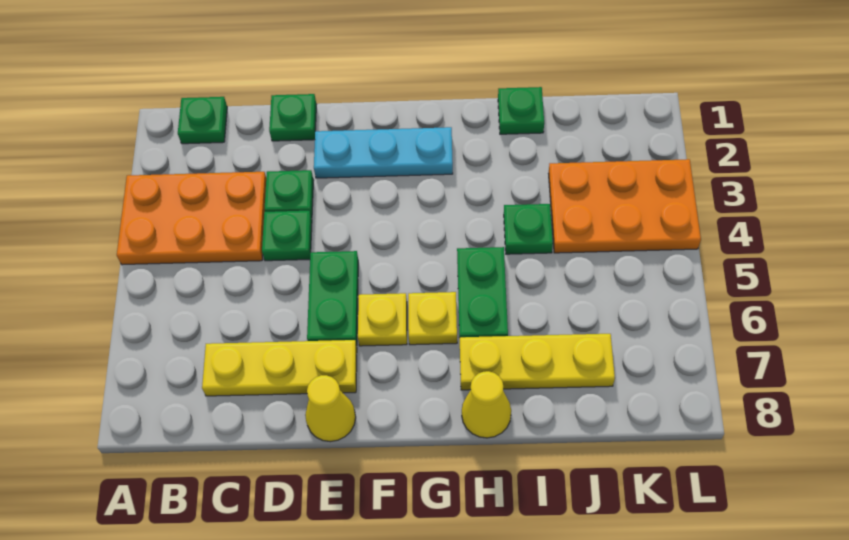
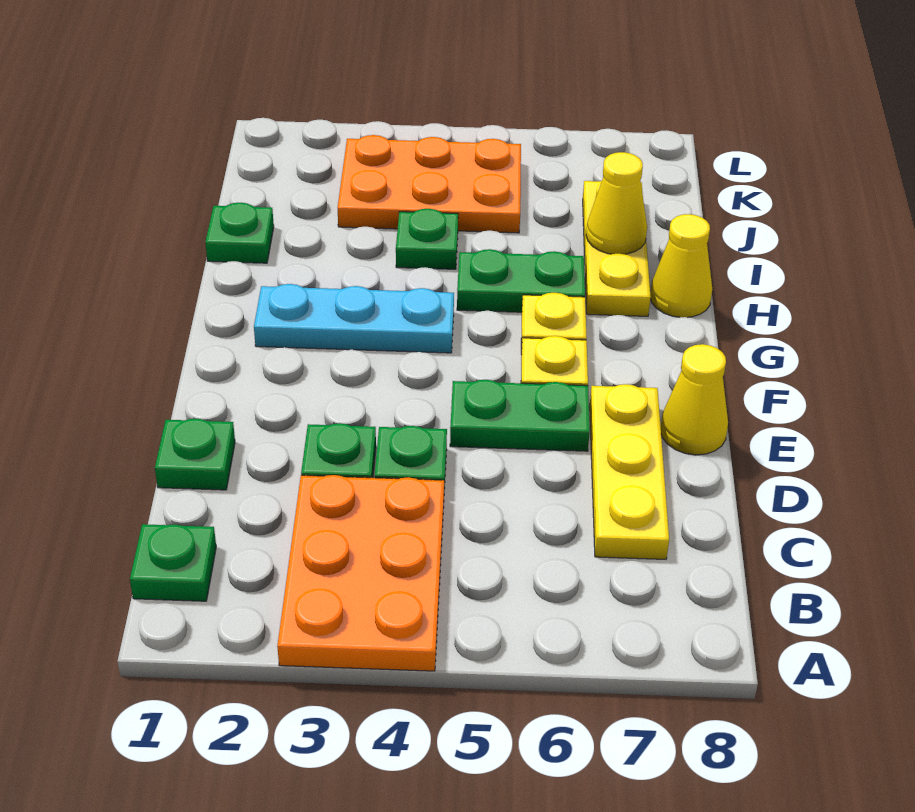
cyan plate E2:G2 level 1 -> cyan plate G2:G4 level 1
none -> yellow cone I7 level 2
orange plate J3:L4 level 1 -> orange plate J3:K5 level 1

